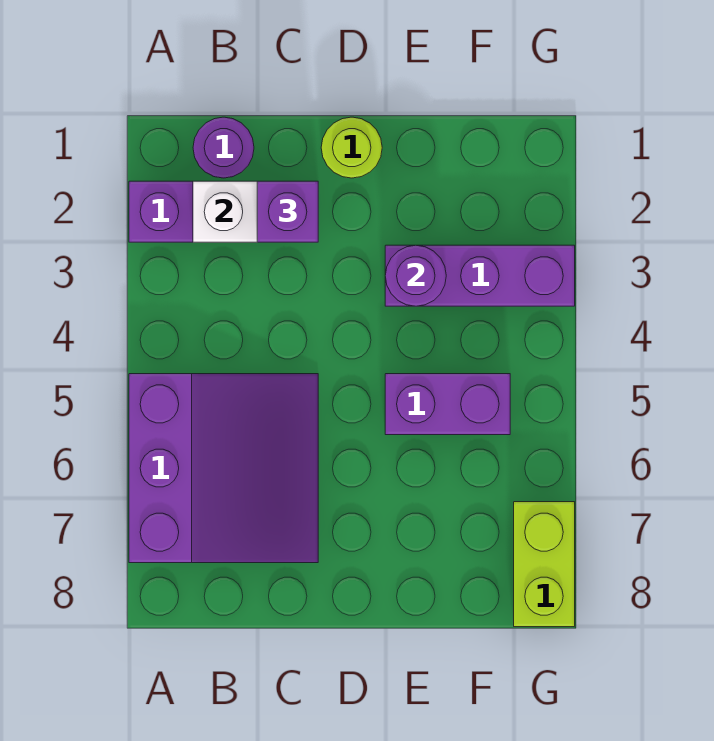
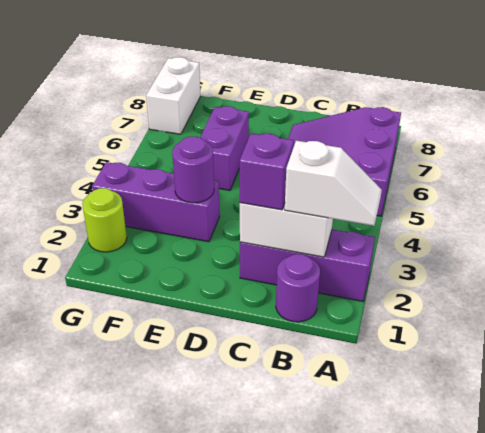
none -> white slope A2:B2 level 3 top B
lime round brick D1 level 1 -> lime round brick G2 level 1
purple brick E5:F5 level 1 -> purple brick E5:E6 level 1
lime brick G7:G8 level 1 -> white brick G7:G8 level 1

